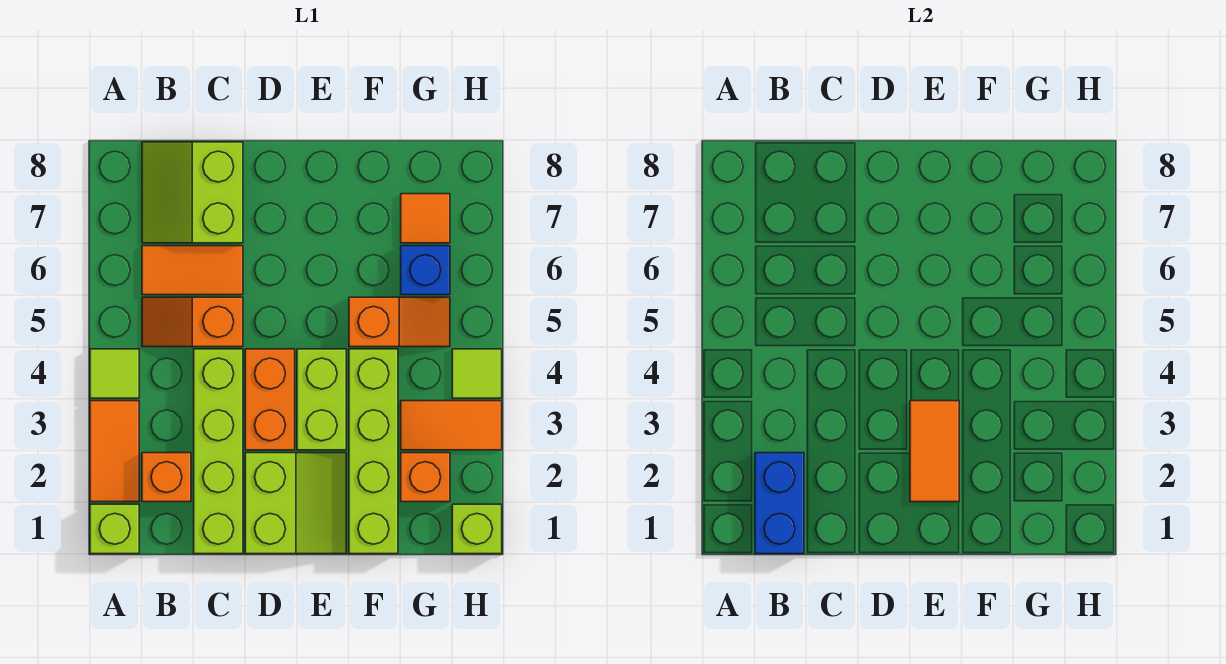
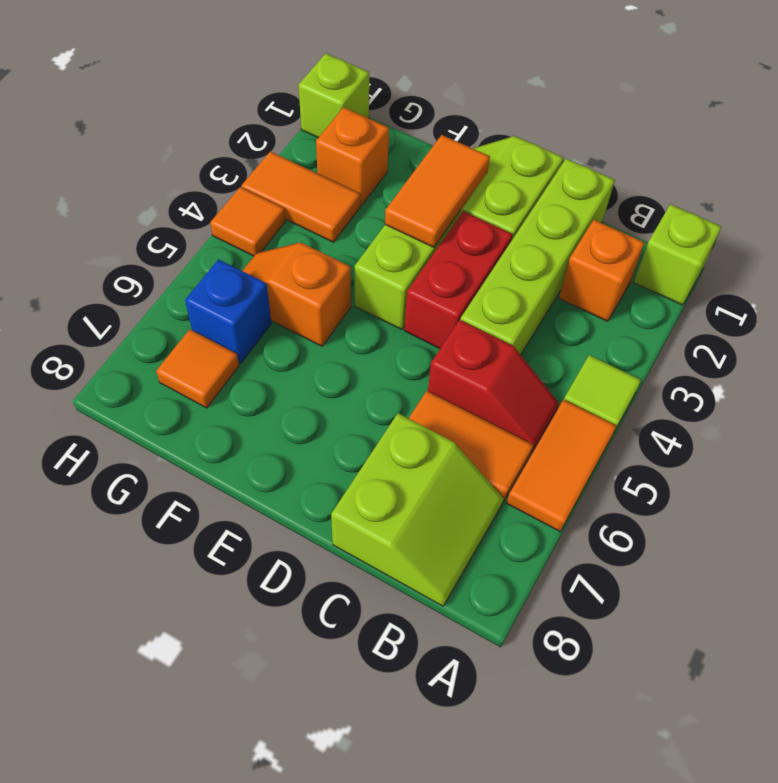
orange tile A2:A3 level 1 -> orange tile A5:A6 level 1
blue brick B1:B2 level 2 -> none
orange slope B5:C5 level 1 top C -> red slope B5:C5 level 1 top C
orange brick D3:D4 level 1 -> red brick D3:D4 level 1
lime brick F1:F4 level 1 -> none
lime tile H4 level 1 -> orange tile H4 level 1

